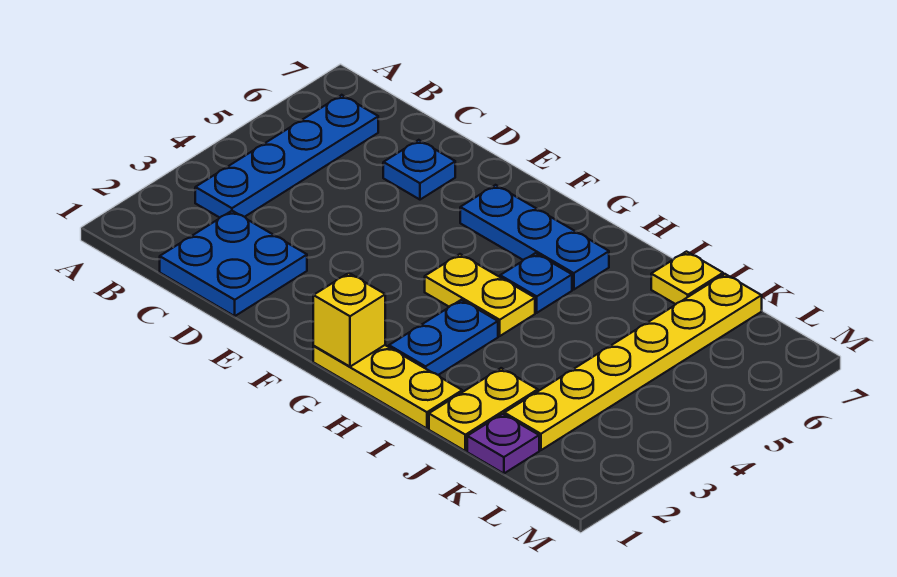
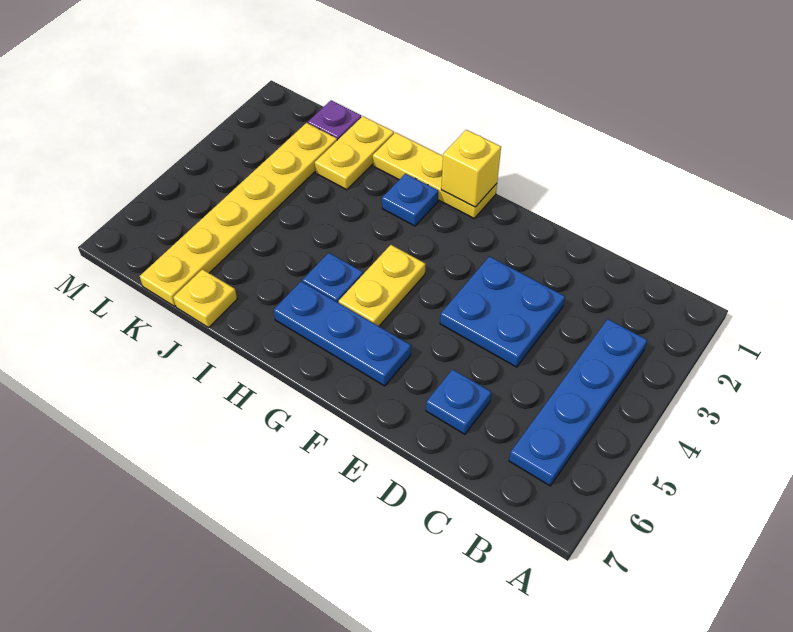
blue plate C1:D2 level 1 -> blue plate D3:E4 level 1
yellow plate G4:H4 level 1 -> yellow plate G4:G5 level 1
blue plate H2:H3 level 1 -> blue plate H2 level 1

